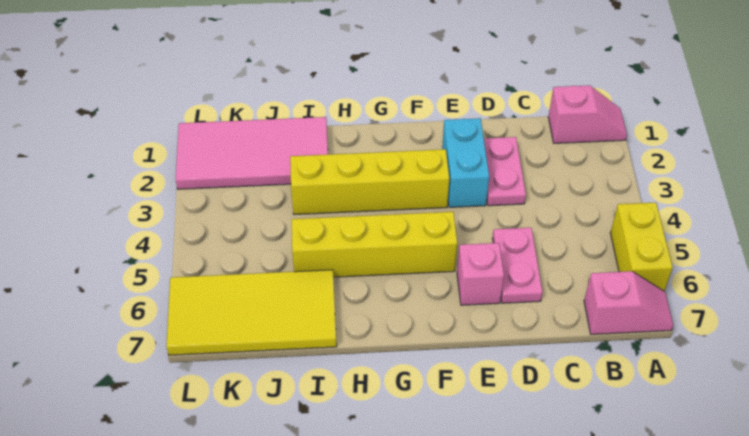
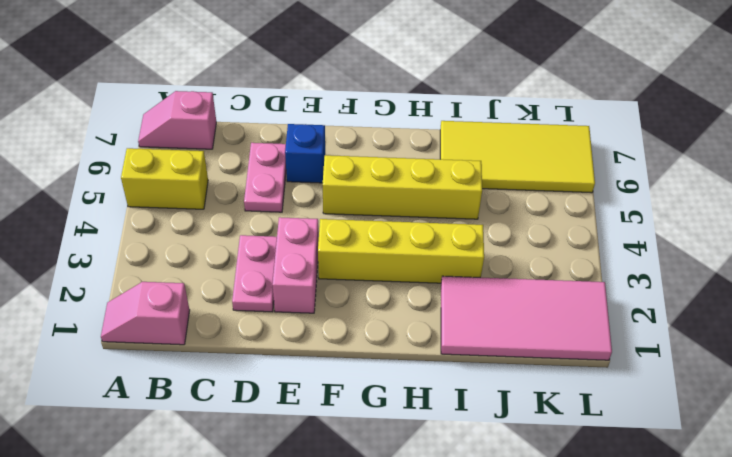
yellow brick A5:A6 level 1 -> yellow brick A5:B5 level 1
cyan brick E2:E3 level 1 -> pink brick E2:E3 level 1
pink brick E6 level 1 -> blue brick E6 level 1

